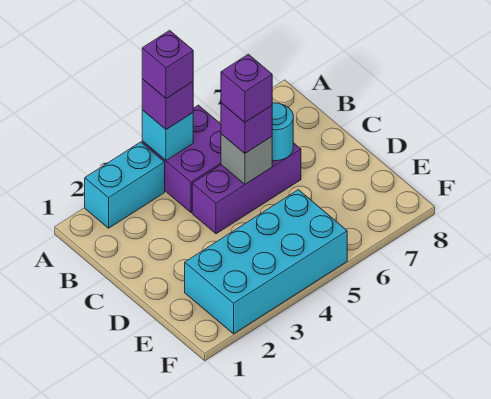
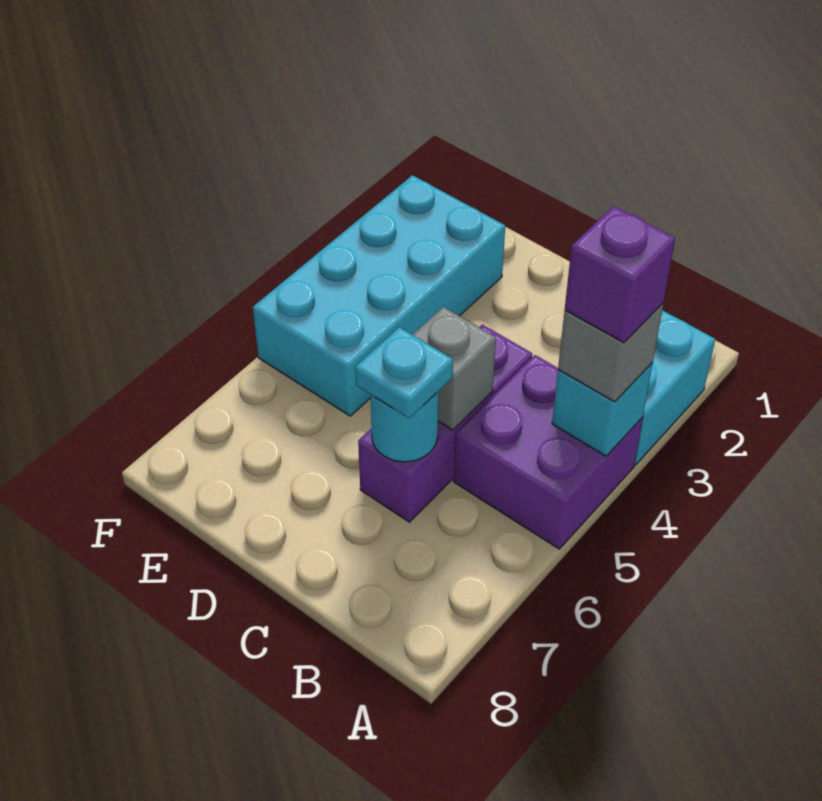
purple brick A4 level 3 -> grey brick A4 level 3
purple brick C5 level 3 -> none
purple brick C5 level 4 -> none
none -> cyan plate C6 level 3

